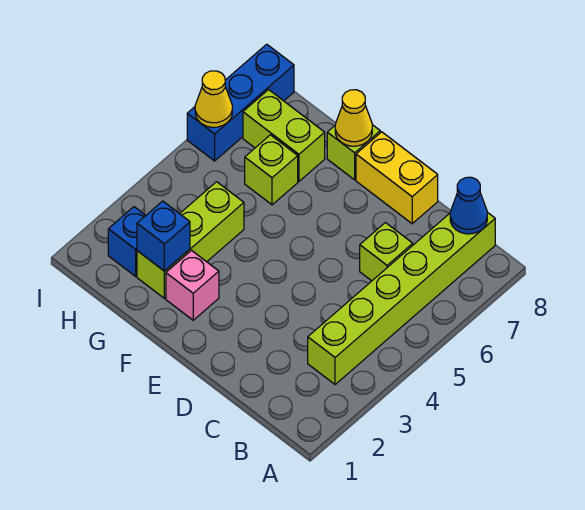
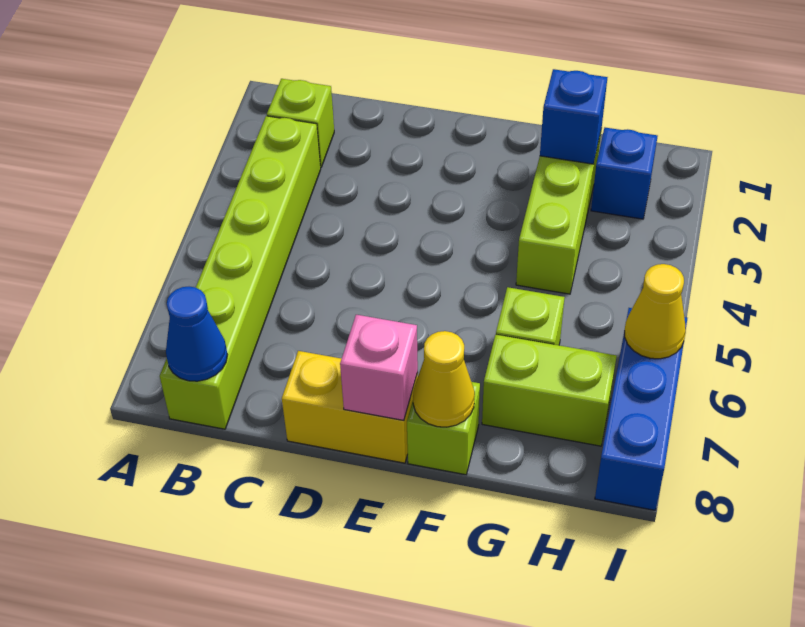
lime brick C6 level 1 -> lime brick B2 level 1
pink brick F2 level 1 -> pink brick E8 level 2

